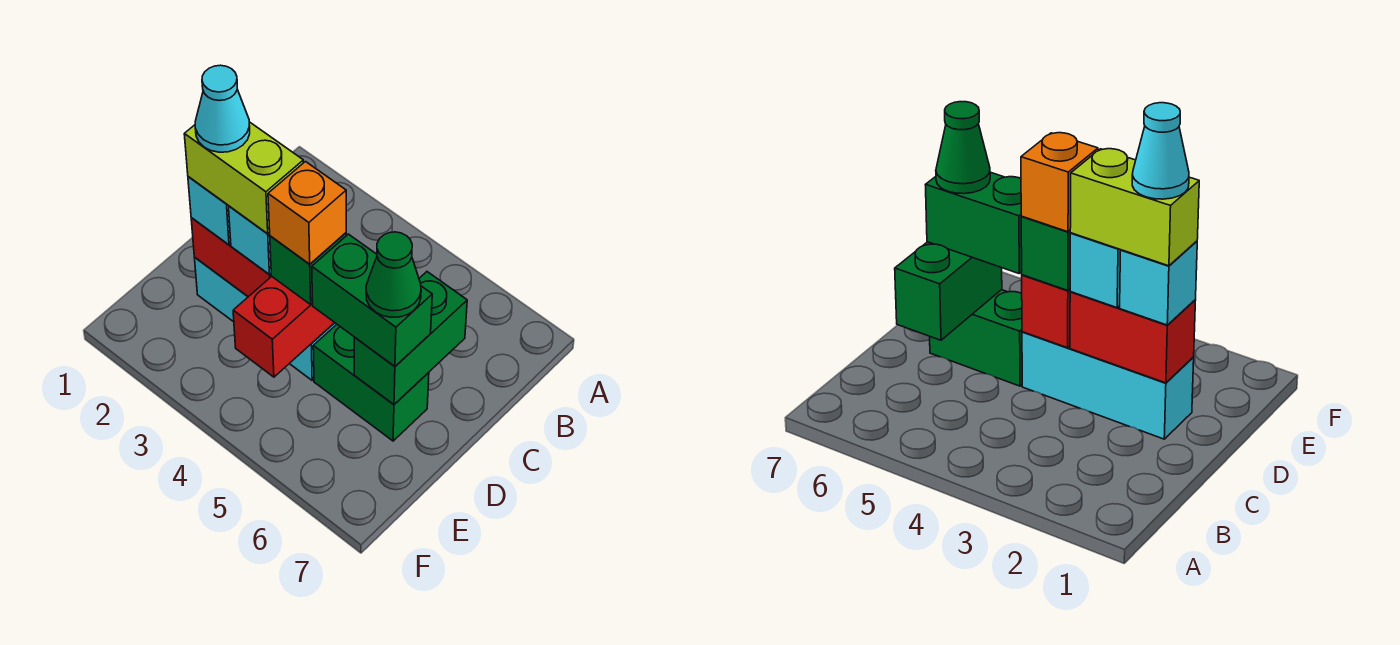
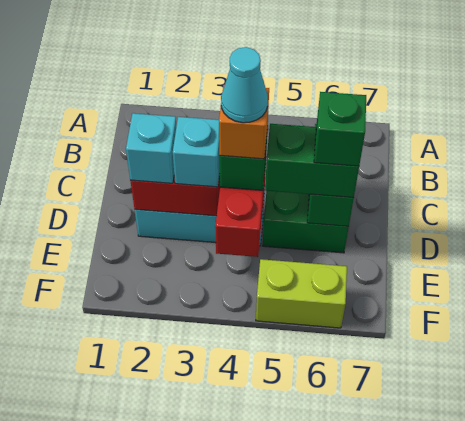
lime brick D2:D3 level 4 -> lime brick F5:F6 level 1
cyan cone D2 level 5 -> cyan cone D4 level 5
green cone D6 level 4 -> green brick D6 level 4

